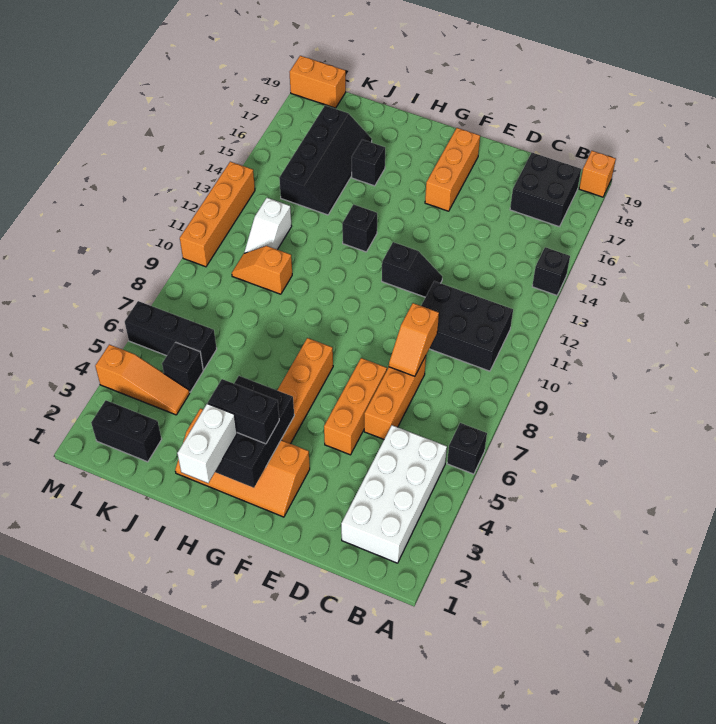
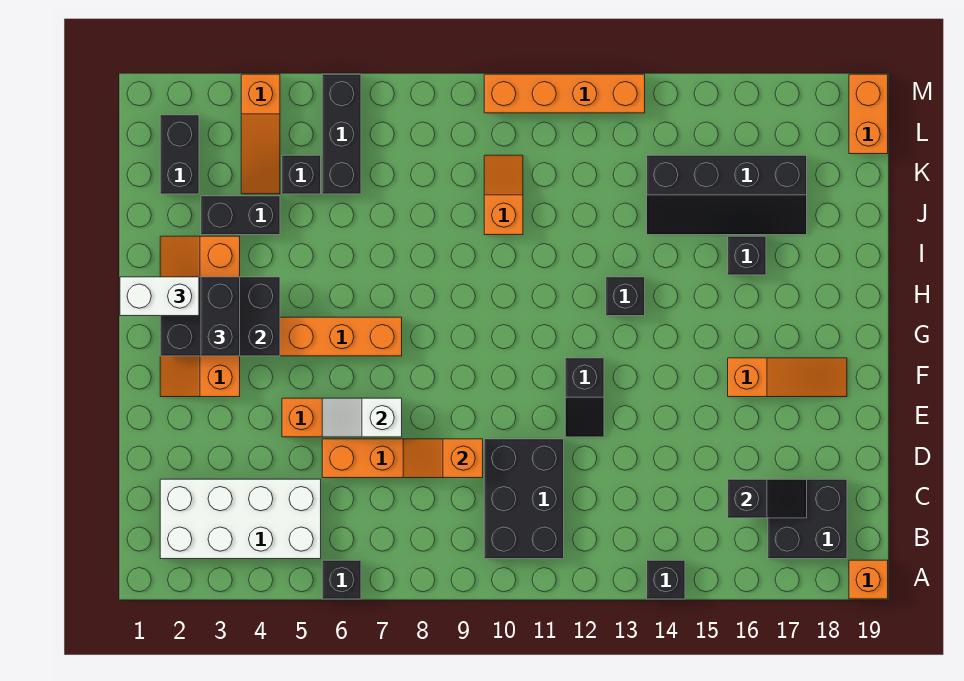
none -> black slope C16:C17 level 2 top 16
orange brick F16:F18 level 1 -> orange slope F16:F18 level 1 top 16
none -> black brick J3:J4 level 1
white slope K11:K12 level 1 top 12 -> white slope E6:E7 level 2 top 7

